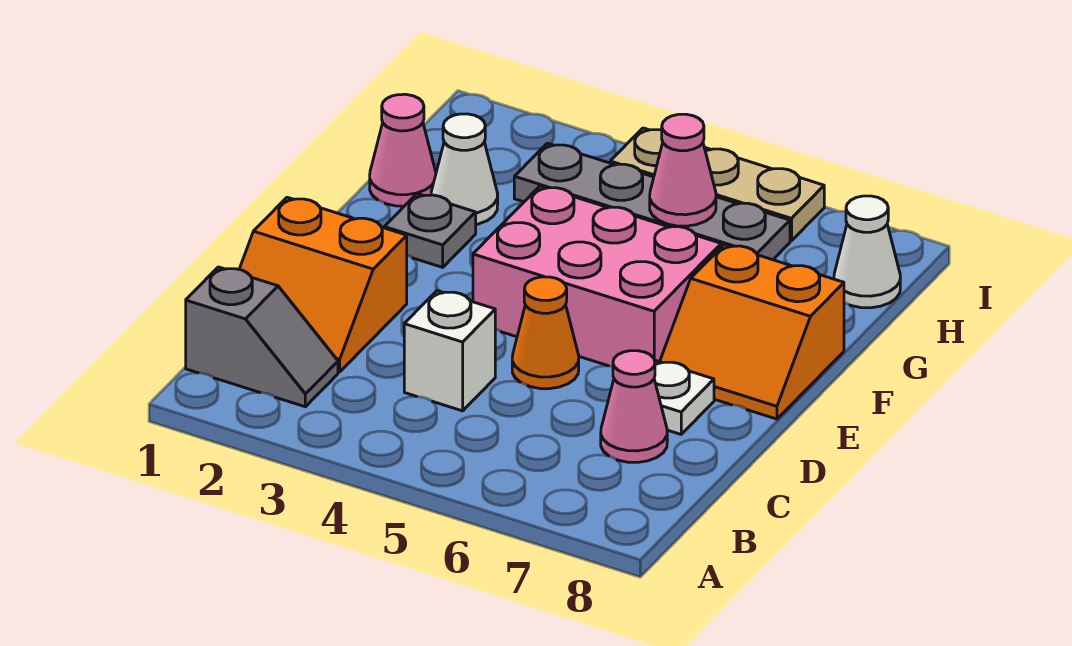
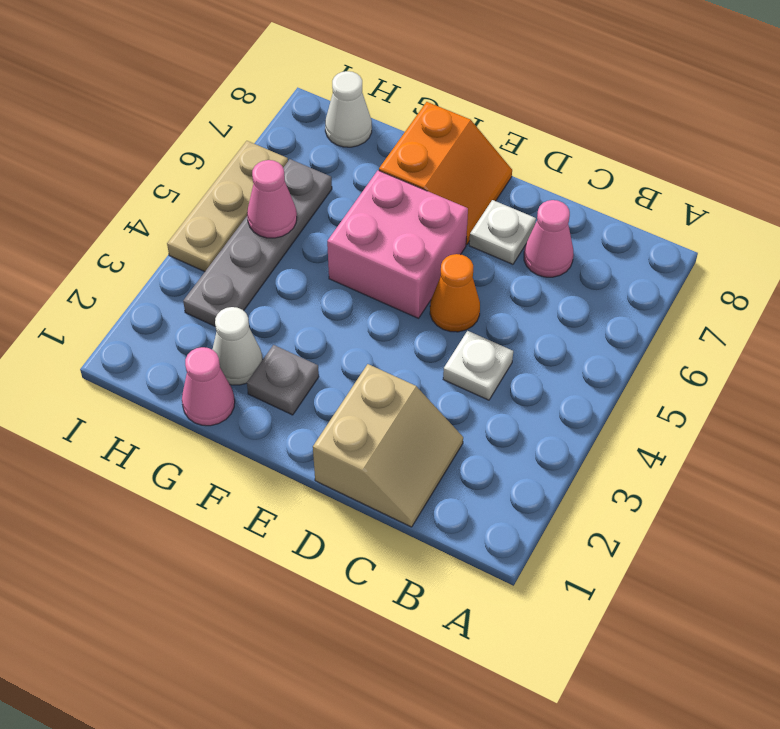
grey slope B1:B2 level 1 top 1 -> none
orange slope C1:D2 level 1 top D -> tan slope C1:D2 level 1 top D
white brick C4 level 1 -> white plate C4 level 1
pink brick E4:F6 level 1 -> pink brick E5:F6 level 1

